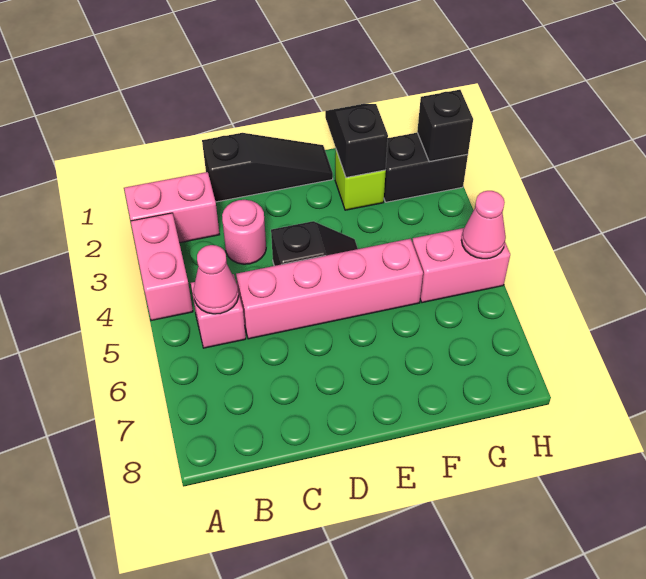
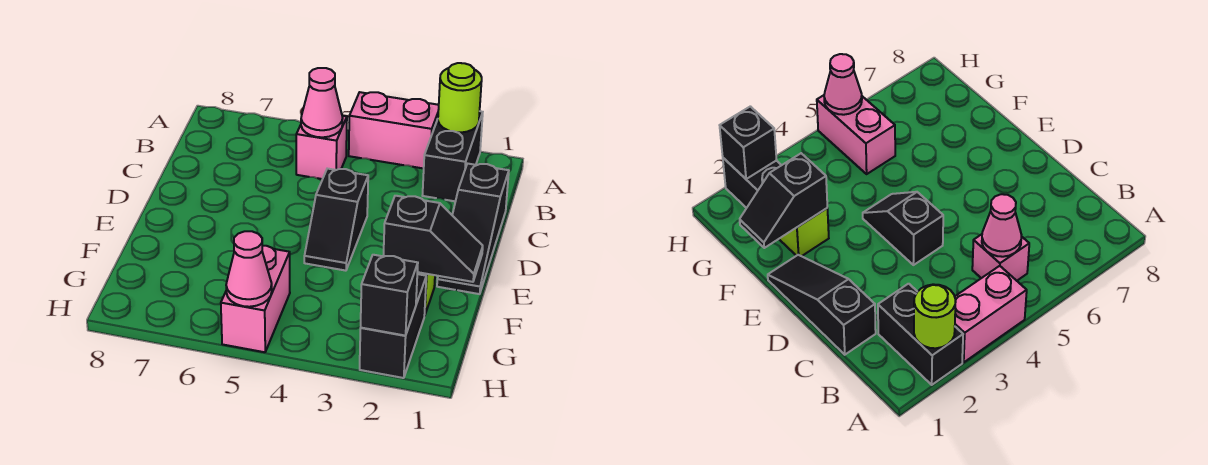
pink brick A2:B2 level 1 -> black brick A2:B2 level 1
none -> lime round brick A2 level 2
pink round brick C3 level 1 -> none
pink brick C5:F5 level 1 -> none

